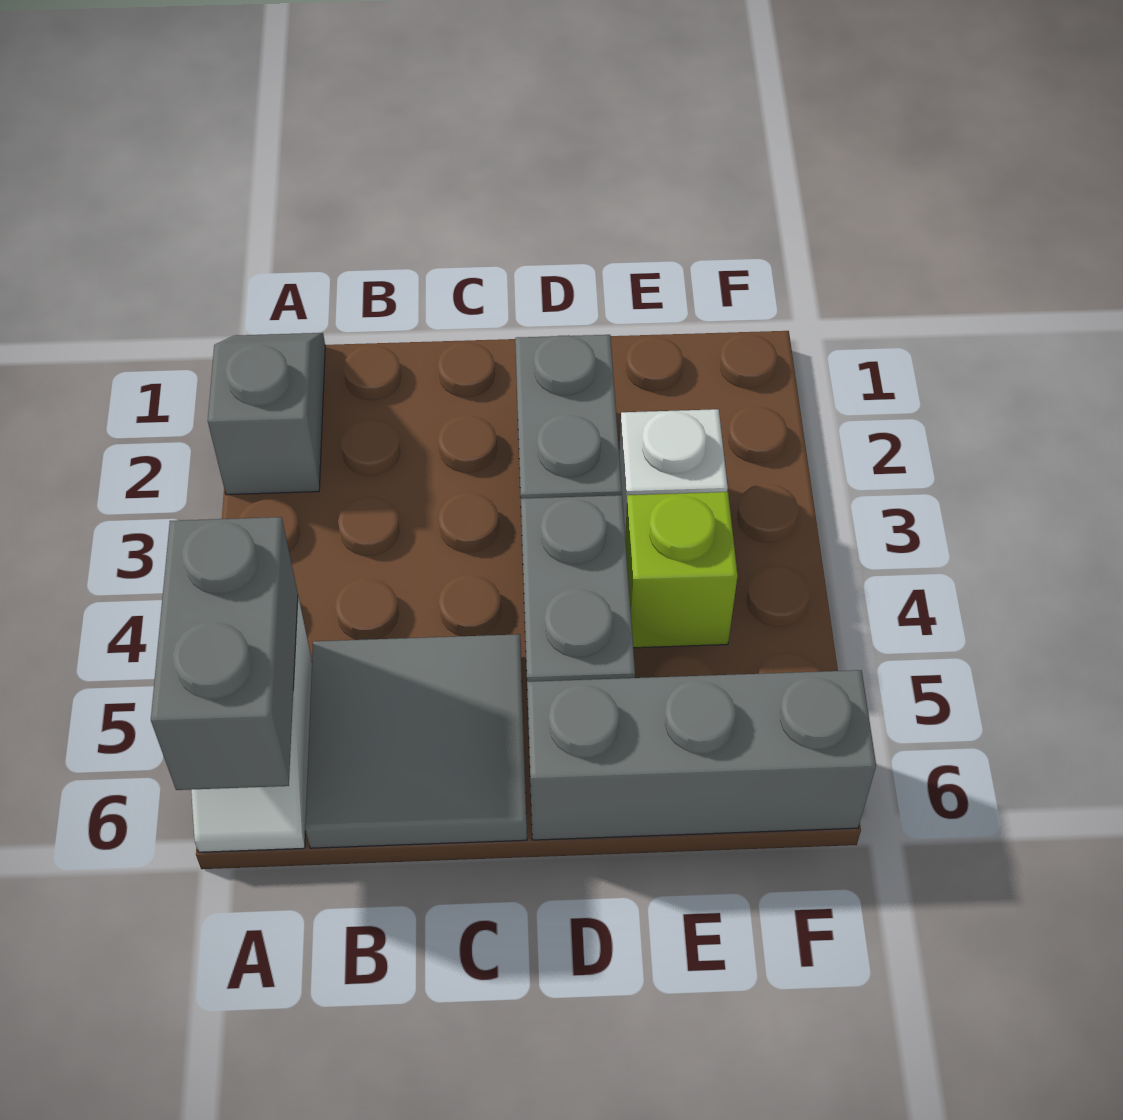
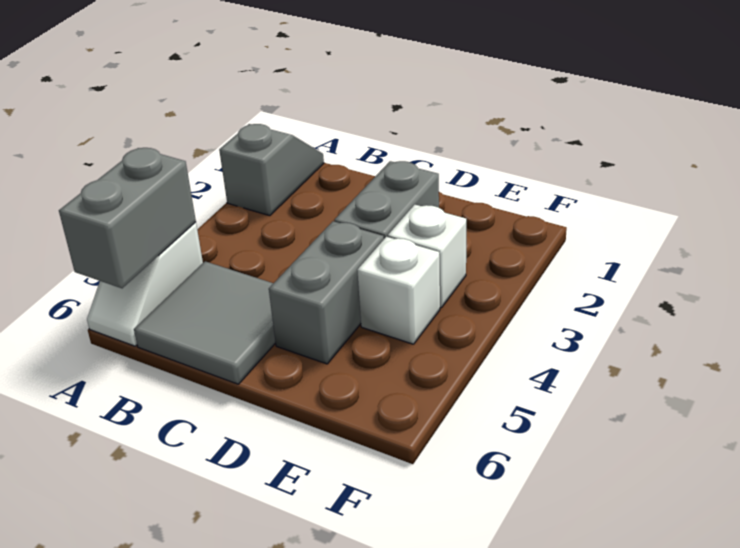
grey brick D6:F6 level 1 -> none
lime brick E4 level 1 -> white brick E4 level 1

